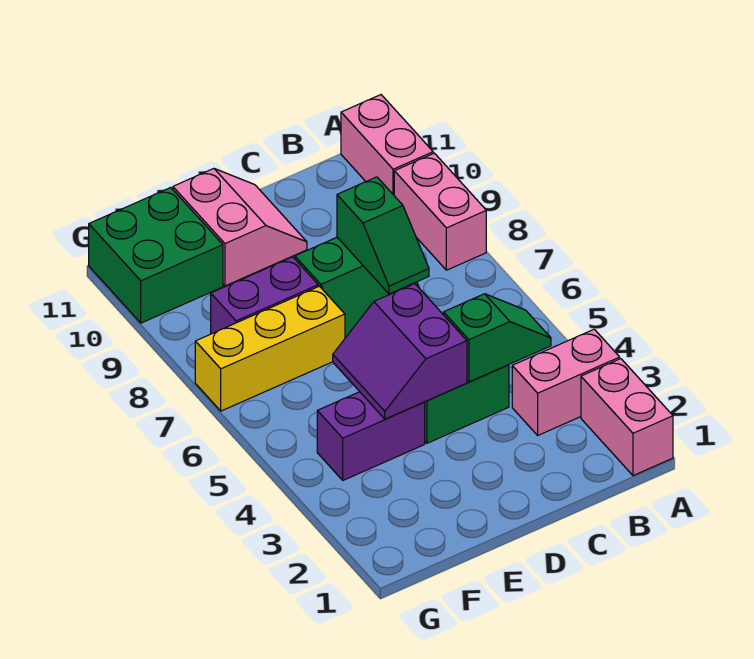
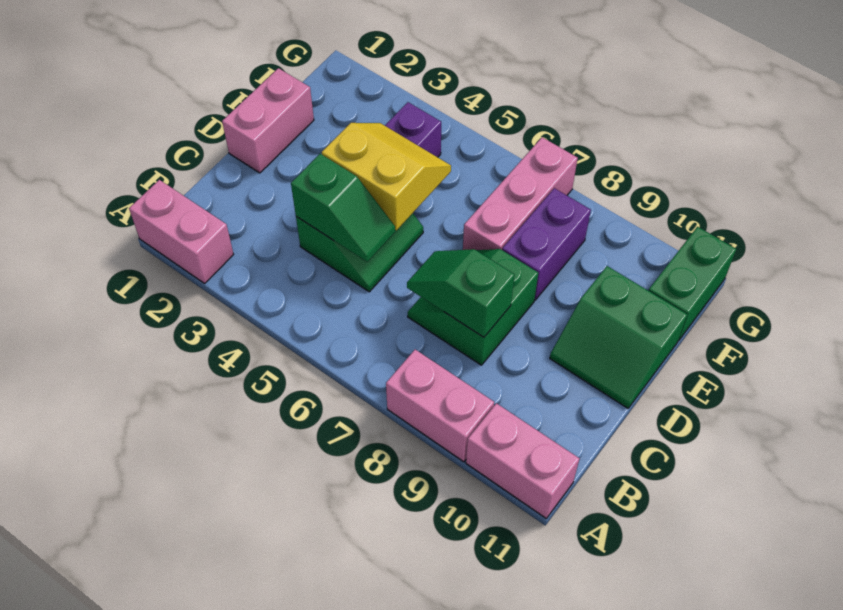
pink brick A3:B3 level 1 -> pink brick D1:E1 level 1
green slope B4:C4 level 2 top C -> green slope C4:C5 level 2 top 4
purple slope D4:E5 level 2 top D -> yellow slope D4:E5 level 2 top D
pink slope D10:E11 level 1 top E -> green slope D10:E11 level 1 top E
yellow brick E7:G7 level 1 -> pink brick E7:G7 level 1
green brick F10:G11 level 1 -> green brick F11:G11 level 1

